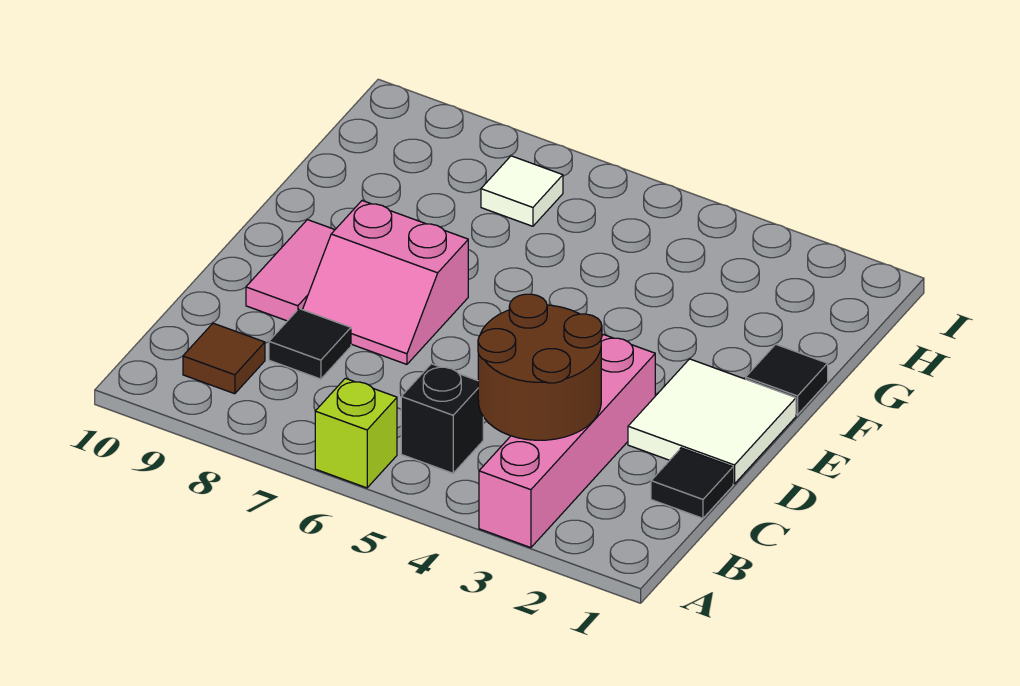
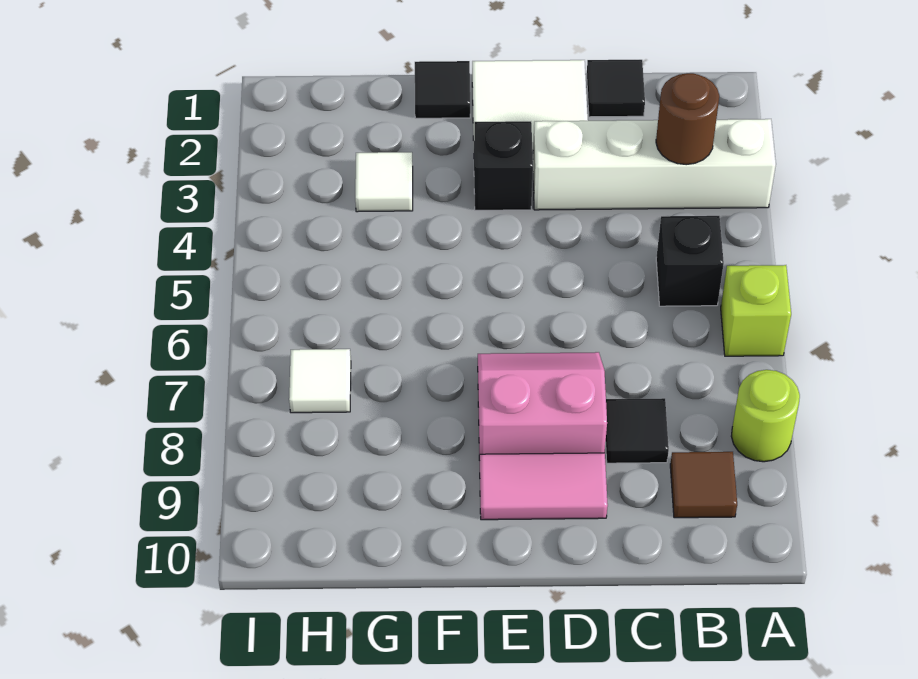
pink brick A3:D3 level 1 -> white brick A3:D3 level 1
none -> lime round brick A8 level 1
brown round brick B3:C4 level 2 -> brown round brick B3 level 2
pink slope D7:E8 level 1 top E -> pink slope D7:E8 level 1 top 8
none -> black brick E3 level 1
none -> white tile G3 level 1

